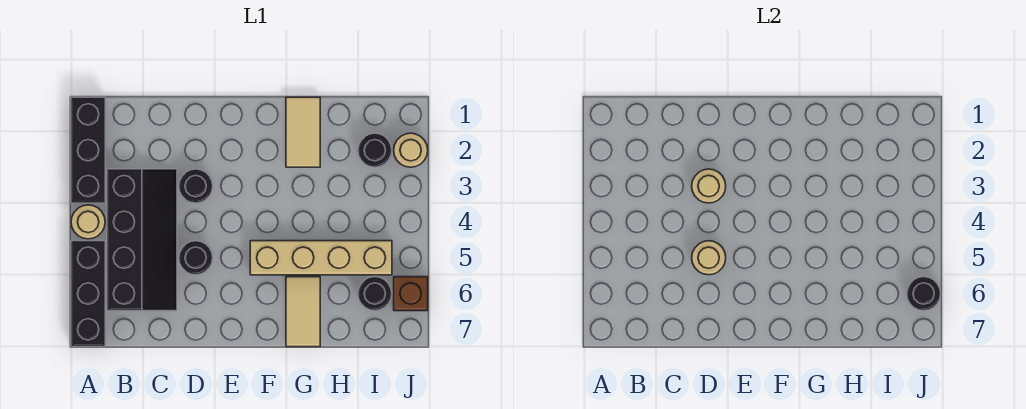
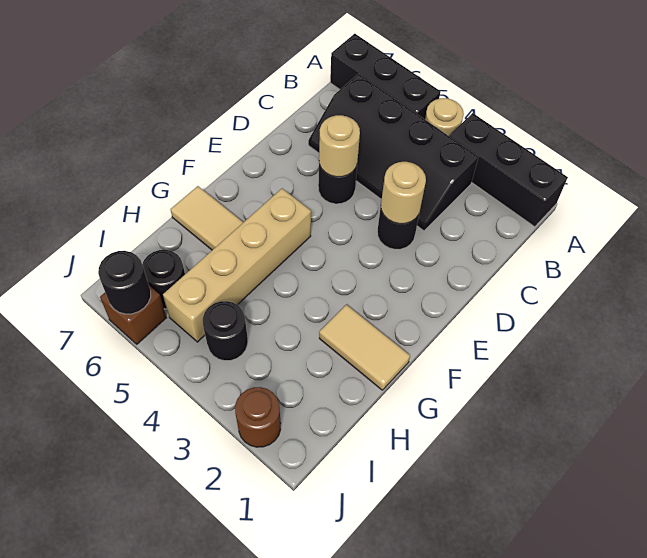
black round brick I2 level 1 -> black round brick I4 level 1
tan round brick J2 level 1 -> brown round brick J2 level 1

